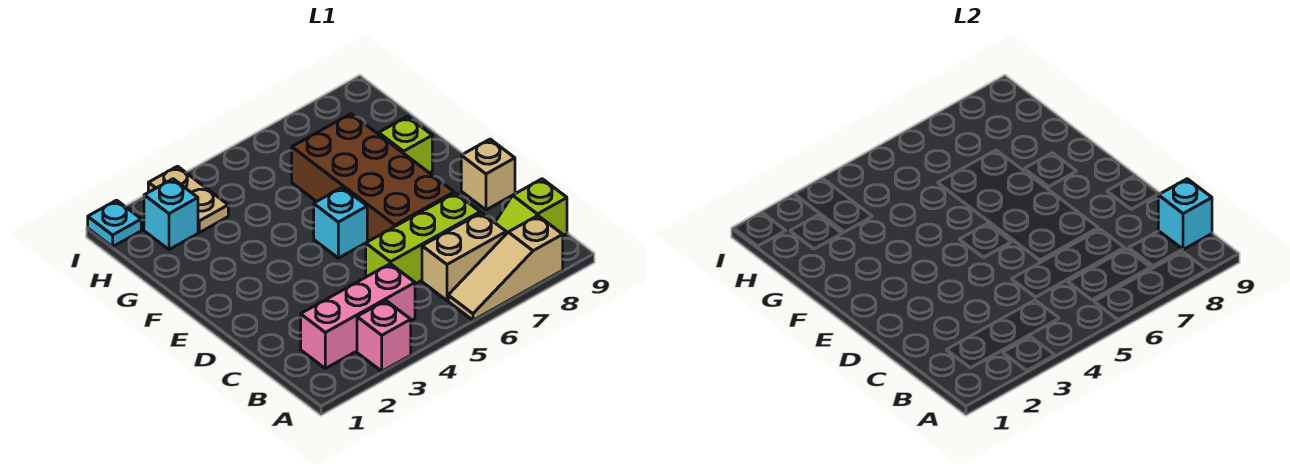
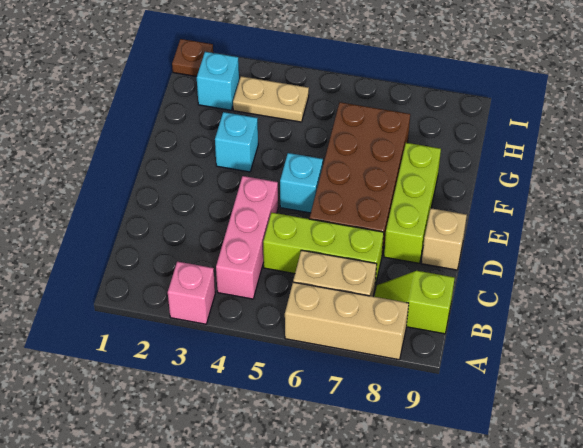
tan slope A6:A8 level 1 top 8 -> tan brick A6:A8 level 1
pink brick B2:B4 level 1 -> pink brick B4:D4 level 1
cyan brick B9 level 2 -> cyan brick F3 level 1
lime brick F8 level 1 -> lime brick D8:F8 level 1
tan plate H3:I3 level 1 -> tan plate H3:H4 level 1
cyan plate I1 level 1 -> brown plate I1 level 1

